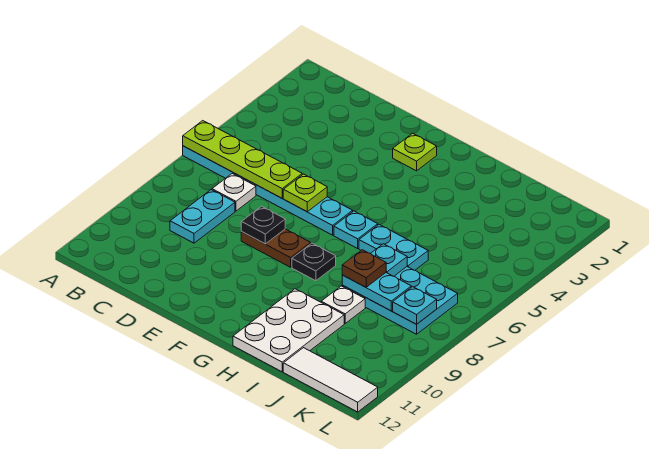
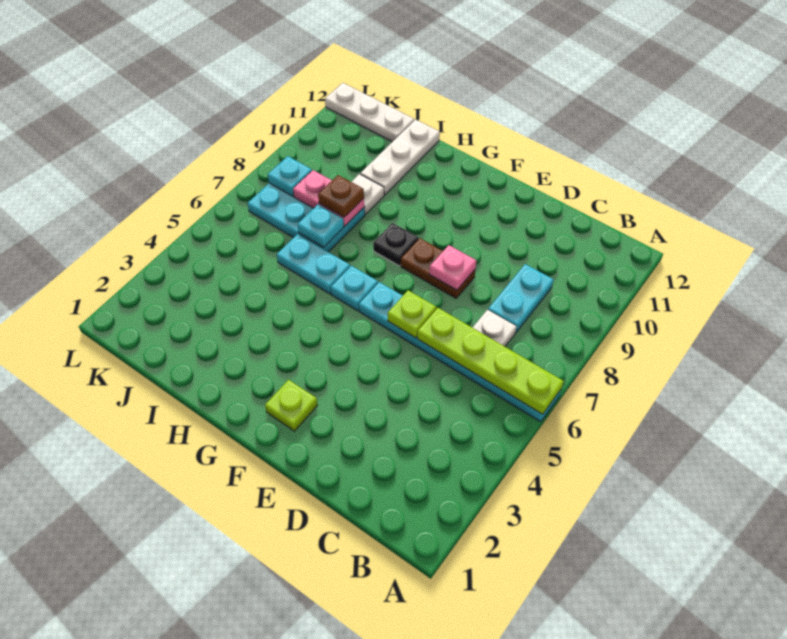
black plate E8 level 2 -> pink plate E8 level 2
white plate H10:I12 level 1 -> white plate I10:I12 level 1
cyan plate I8:J8 level 2 -> pink plate I8:J8 level 2
white tile J12:L12 level 1 -> white plate J12:L12 level 1

